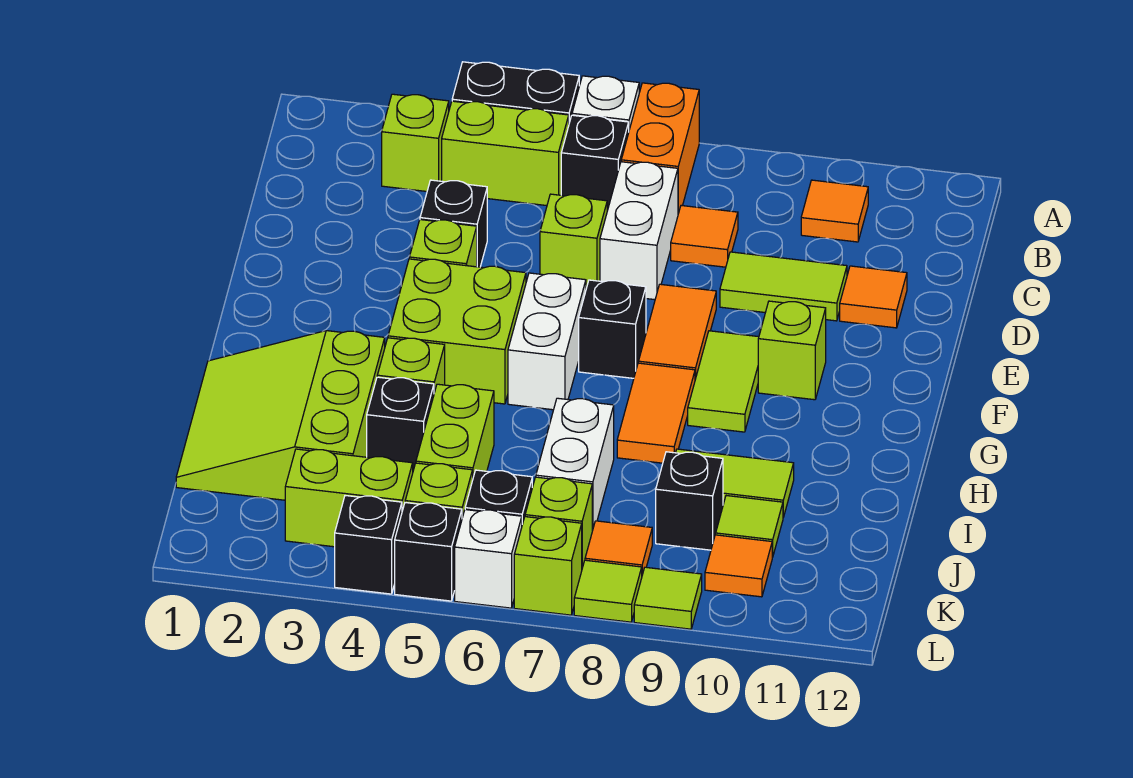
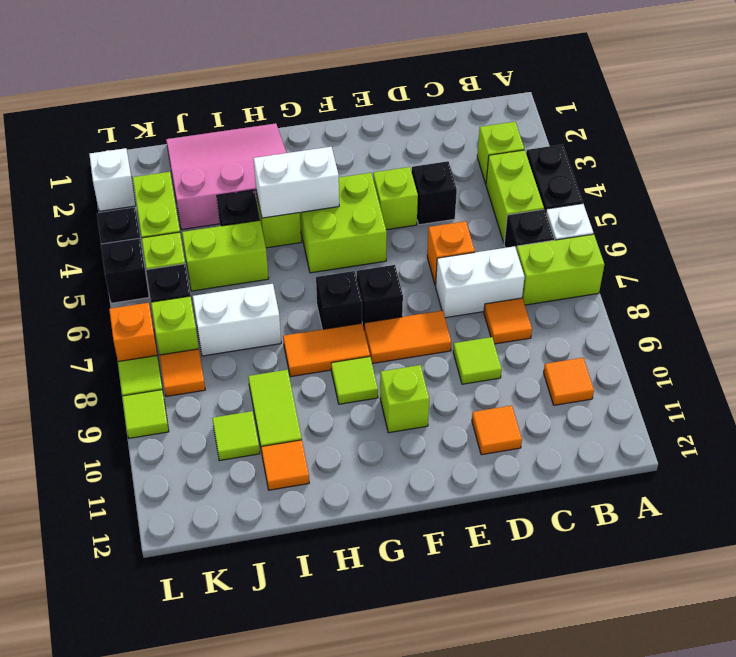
orange brick A7:B7 level 1 -> lime brick A7:B7 level 1
lime brick D6 level 1 -> orange brick D6 level 1
lime tile D9:D10 level 1 -> lime tile D9 level 1
white brick F6:G6 level 1 -> white brick G4:H4 level 2
lime tile F9:G9 level 1 -> lime tile G9 level 1
lime slope H1:J3 level 1 top 3 -> pink slope H1:J3 level 1 top 3
black brick J9 level 1 -> black brick G7 level 1
orange tile K10 level 1 -> orange tile I11 level 1
white brick L6 level 1 -> white brick L2 level 1
lime brick L7 level 1 -> orange brick L7 level 1

